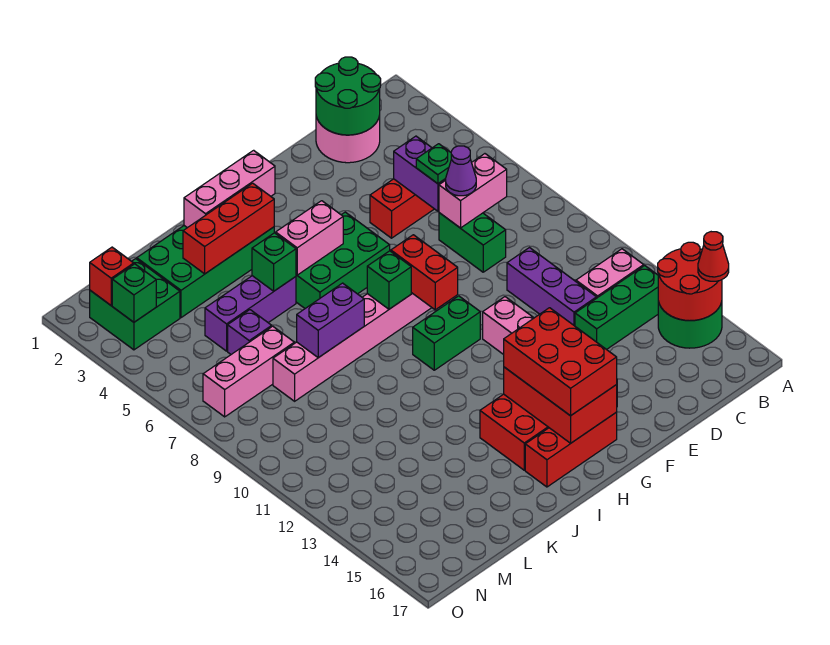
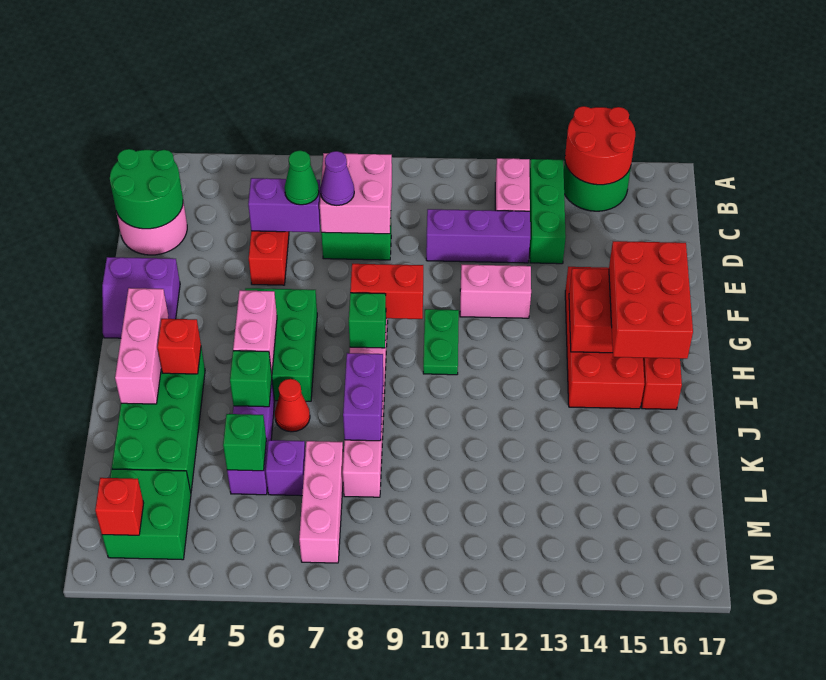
red cone A15 level 3 -> red cone J6 level 1
pink brick C7:D7 level 2 -> pink brick C7:D8 level 2
green plate D6 level 3 -> green cone D6 level 3
none -> purple slope F1:G2 level 1 top F
green brick G10:H10 level 1 -> green plate G10:H10 level 1
red brick G14:H16 level 3 -> red brick G15:I16 level 3
red brick I3:K3 level 2 -> red brick I3 level 2
green brick N3 level 2 -> green brick L5 level 2

